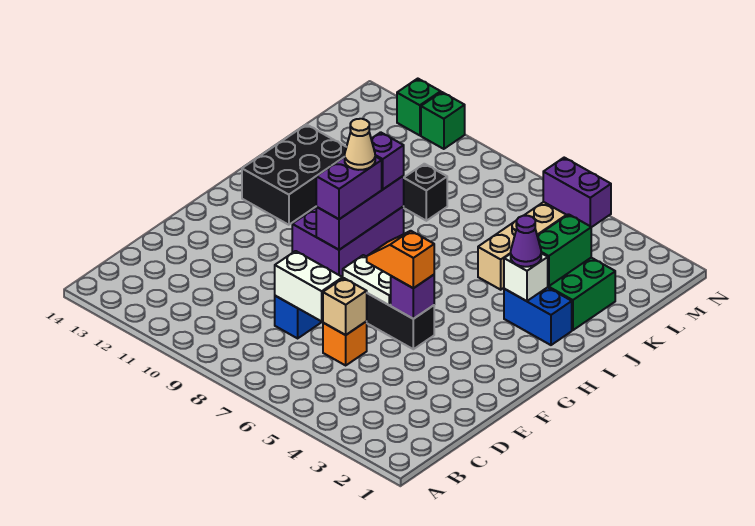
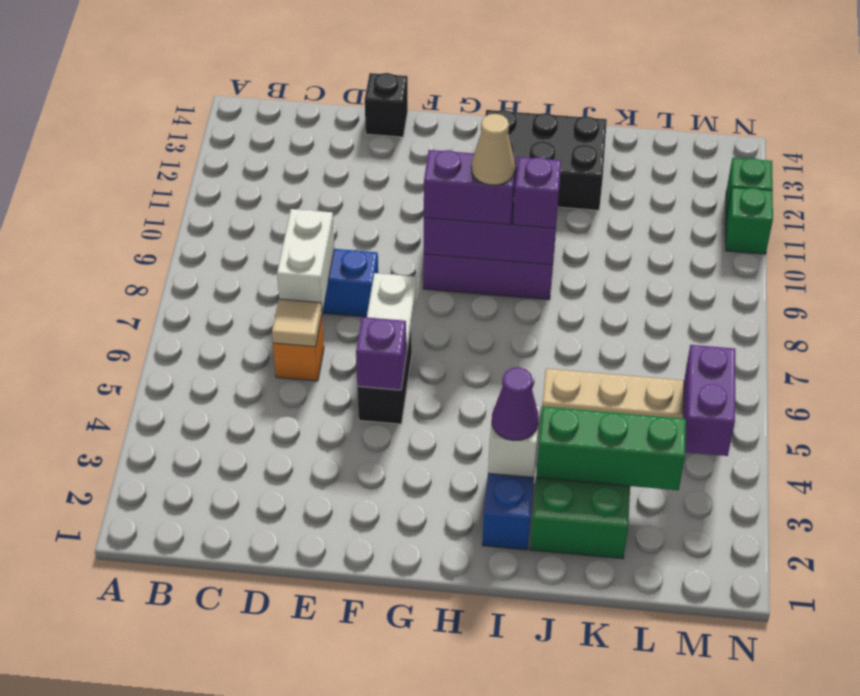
tan brick D6 level 2 -> tan tile D6 level 2
orange slope F5:F6 level 3 top 5 -> none
green brick J3:K3 level 2 -> green brick J3:L3 level 2
black brick K9 level 1 -> black brick E14 level 1

